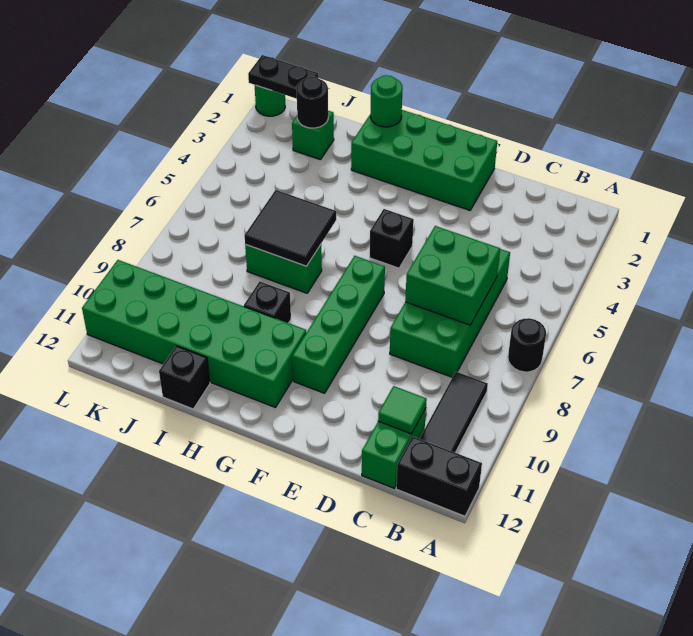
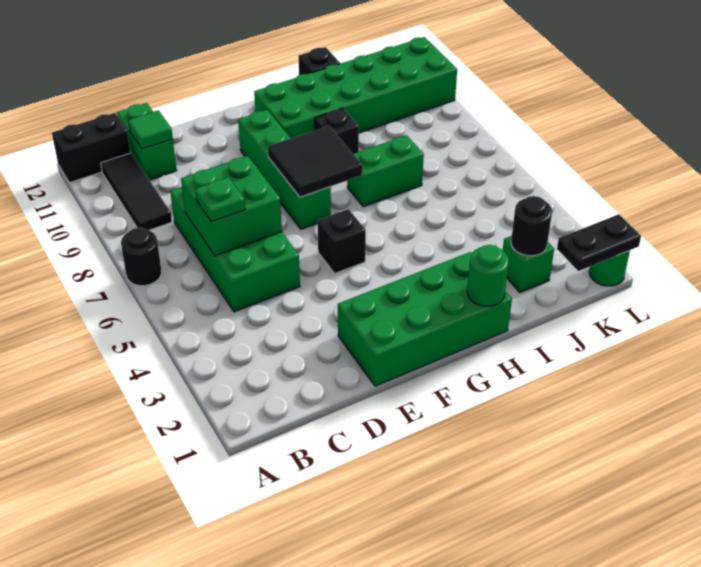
none -> green plate C6 level 3
black tile H6:I7 level 2 -> black tile F7:G8 level 2

